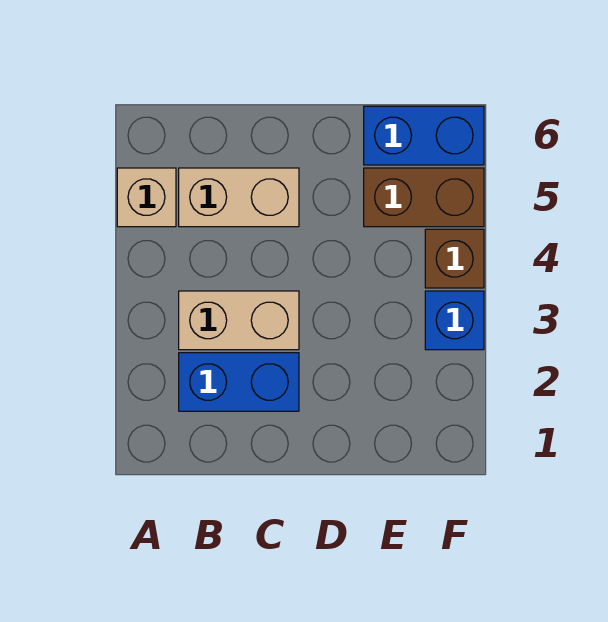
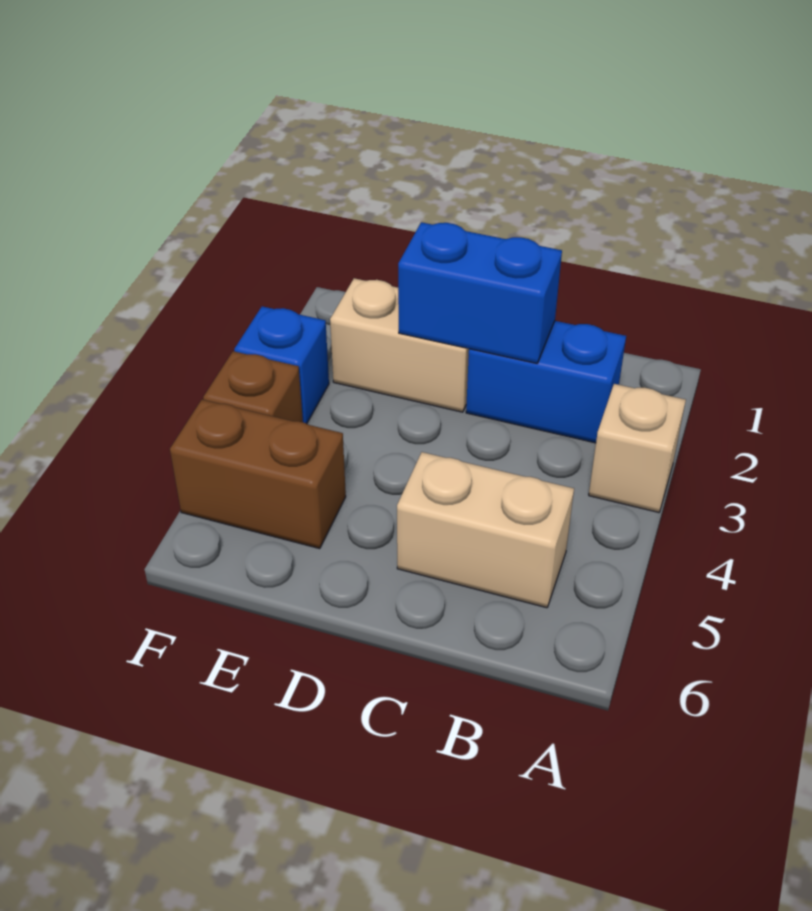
tan brick A5 level 1 -> tan brick A3 level 1
tan brick B3:C3 level 1 -> tan brick D2:E2 level 1
blue brick E6:F6 level 1 -> blue brick C2:D2 level 2

